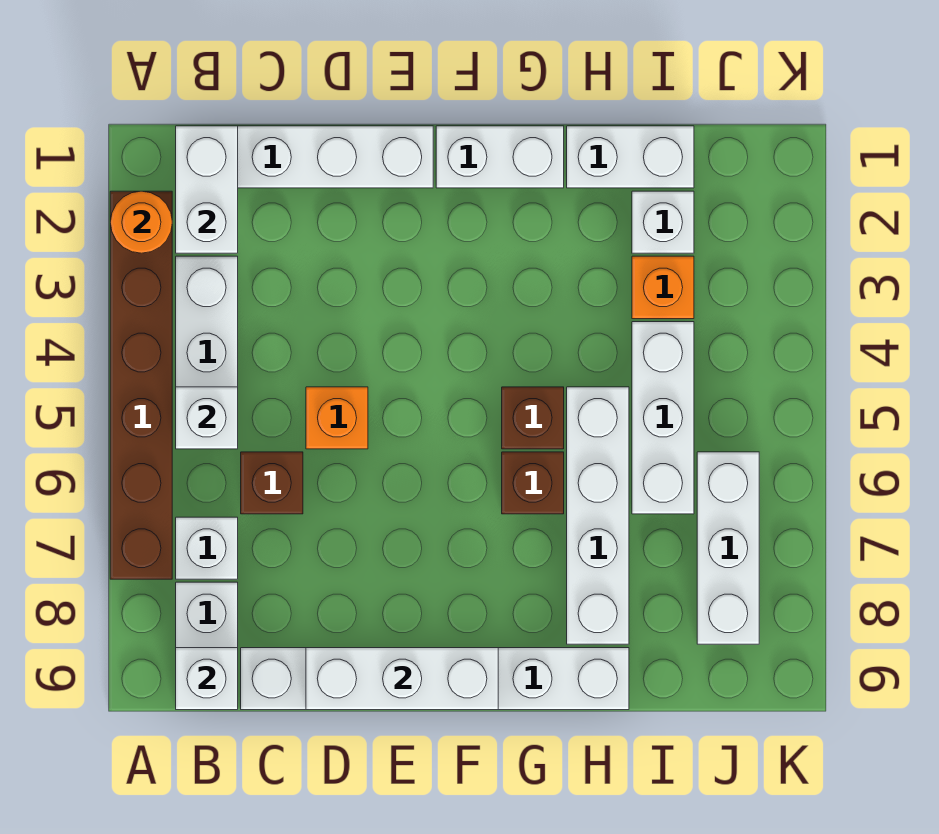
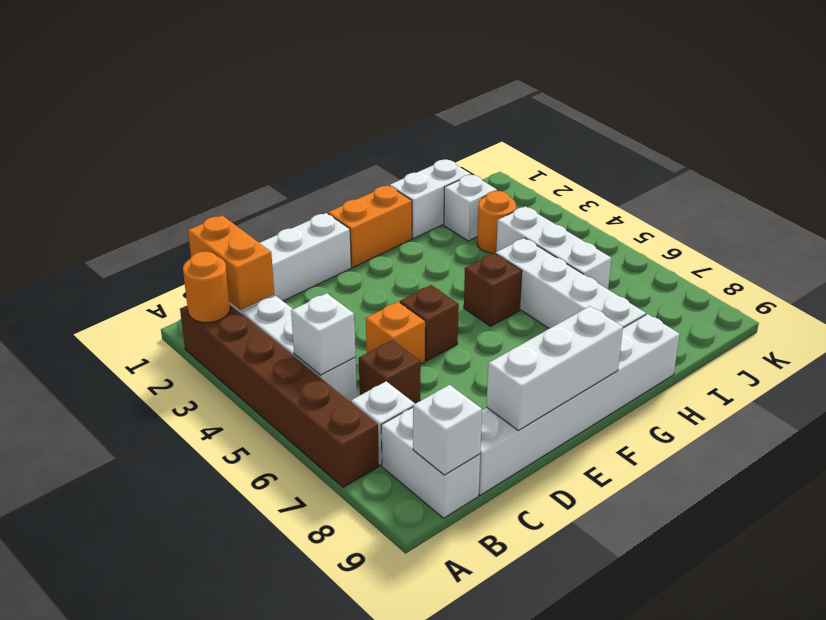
white brick B1:B2 level 2 -> orange brick B1:B2 level 2
white brick F1:G1 level 1 -> orange brick F1:G1 level 1
brown brick G6 level 1 -> brown brick E5 level 1
orange brick I3 level 1 -> orange round brick I3 level 1
white brick J6:J8 level 1 -> none

